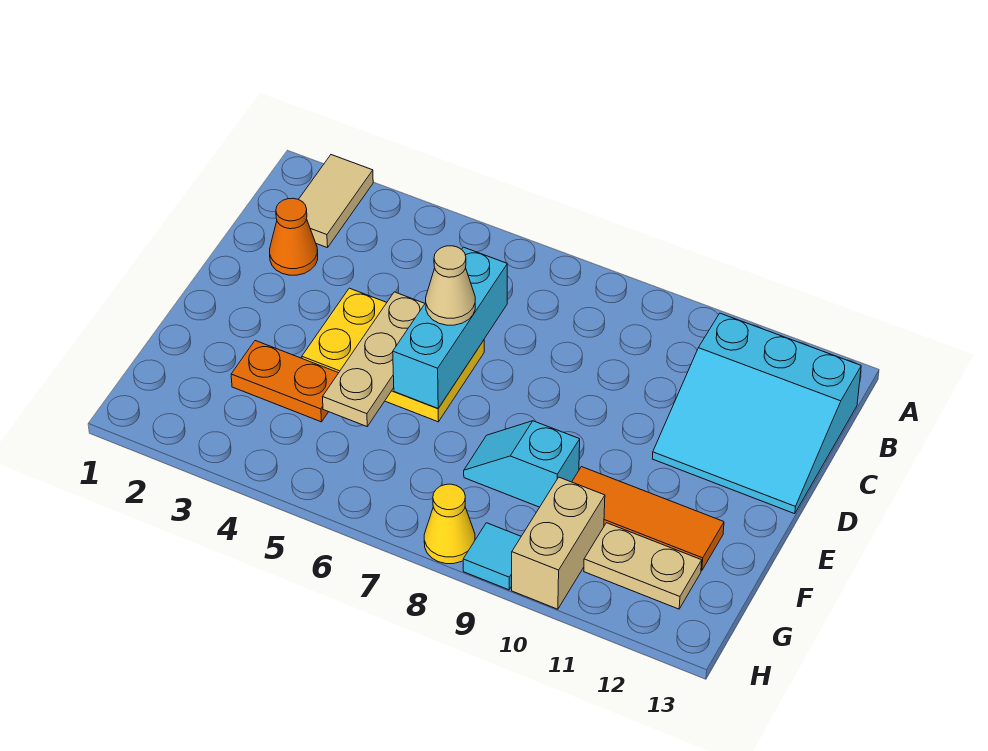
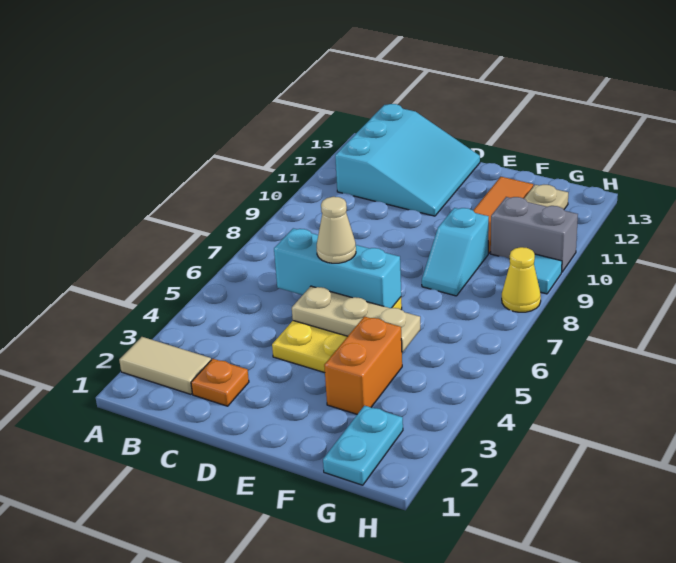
orange cone C2 level 1 -> orange plate C2 level 1
orange plate F3:F4 level 1 -> orange brick F3:F4 level 1
none -> cyan plate G1:G2 level 1
tan brick G10:H10 level 1 -> grey brick G10:H10 level 1

